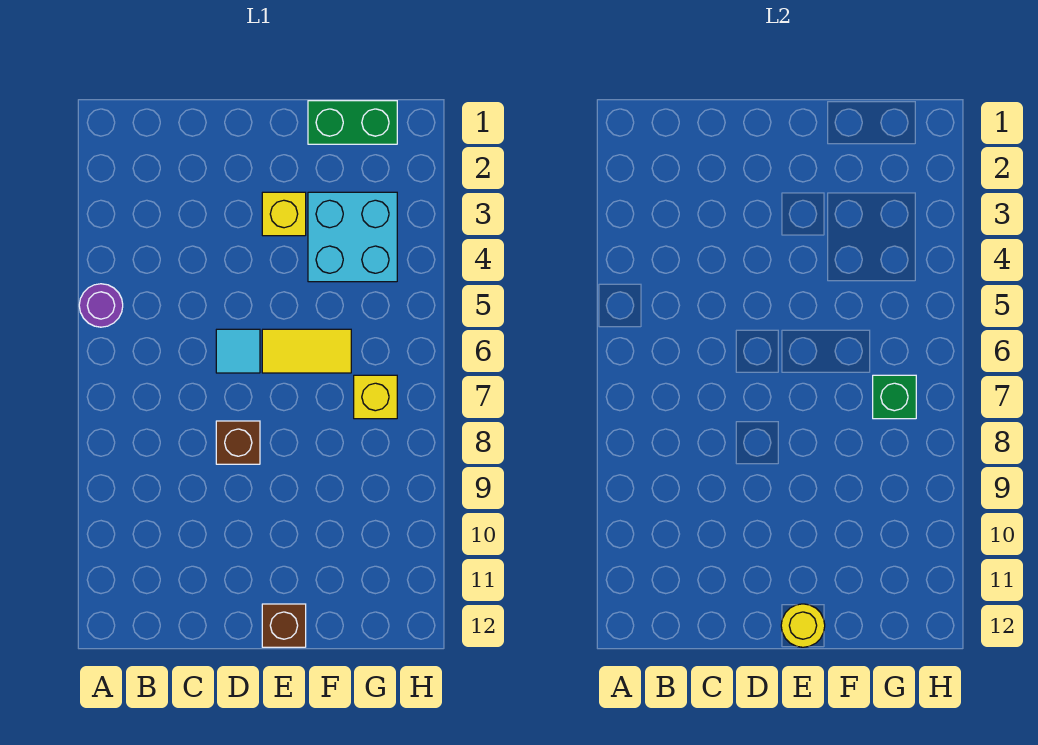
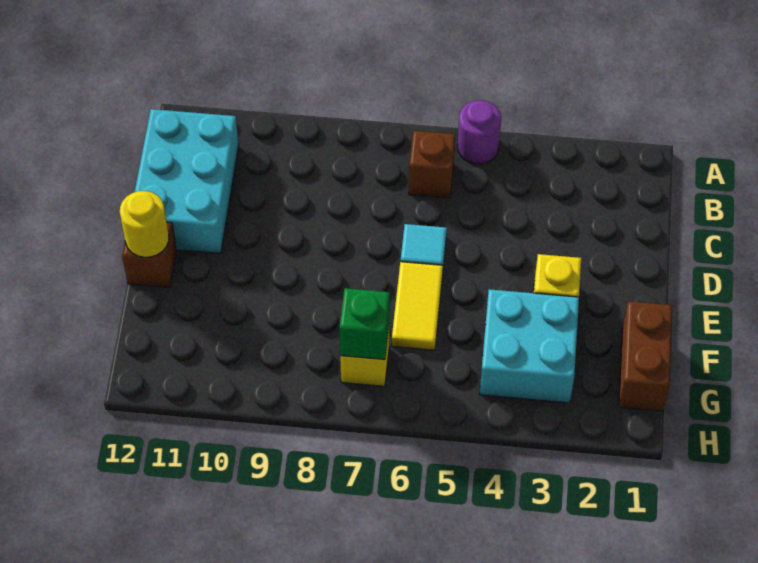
none -> cyan brick B11:D12 level 1
brown brick D8 level 1 -> brown brick B6 level 1
green brick F1:G1 level 1 -> brown brick F1:G1 level 1

